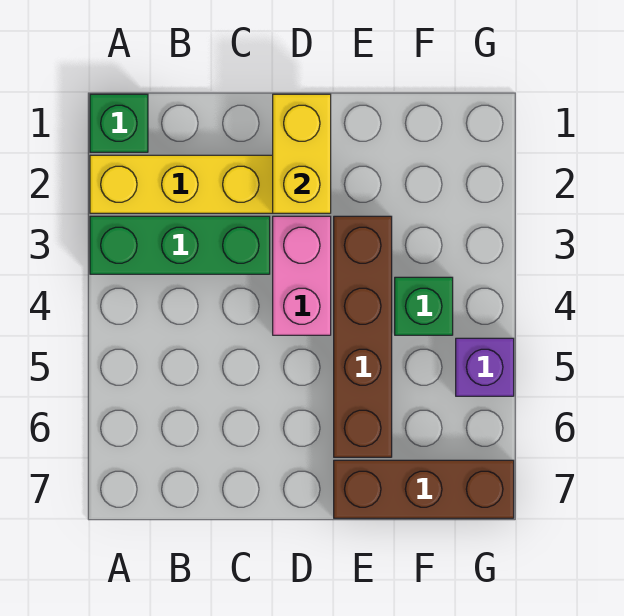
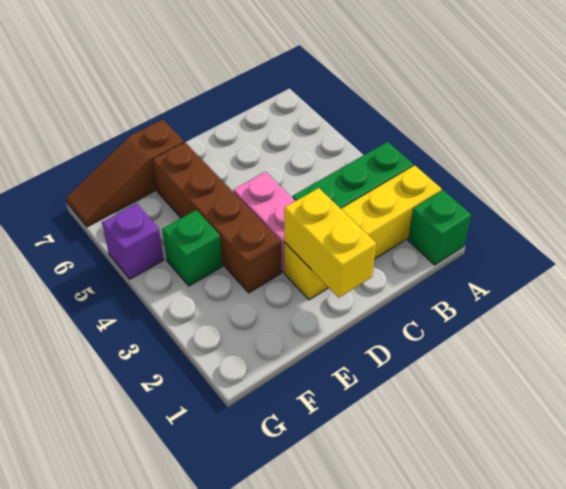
brown brick E7:G7 level 1 -> brown slope E7:G7 level 1 top E

